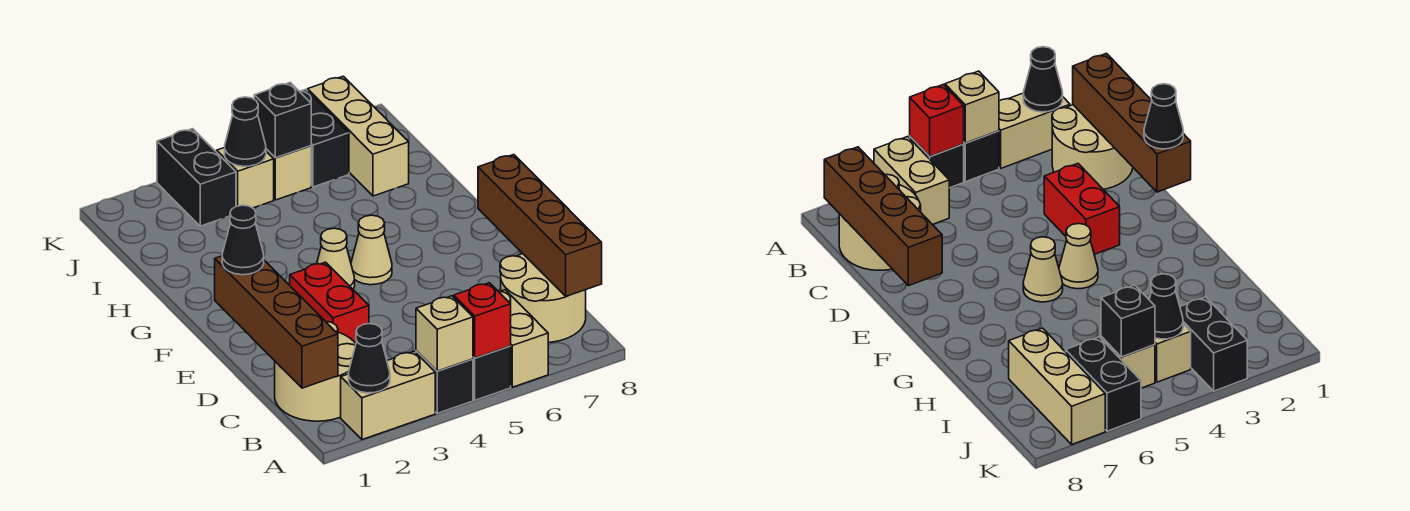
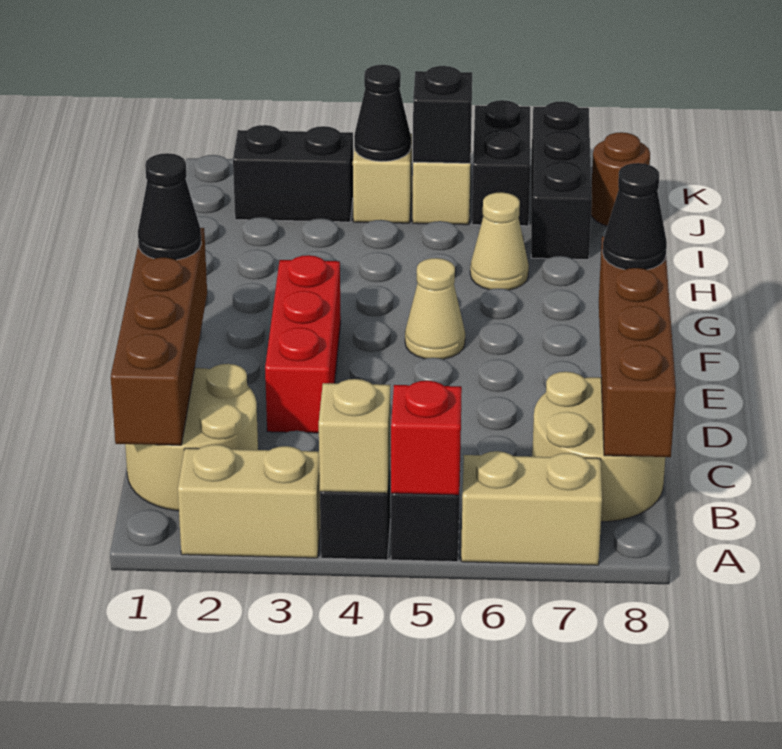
black cone A2 level 2 -> black cone E8 level 3
tan brick A6:B6 level 1 -> tan brick A6:A7 level 1
red brick D3:E3 level 1 -> red brick D3:F3 level 1
tan cone F4 level 1 -> tan cone H6 level 1
tan brick I7:K7 level 1 -> black brick I7:K7 level 1
black brick J3:K3 level 1 -> black brick J2:J3 level 1
none -> brown round brick J8 level 1

